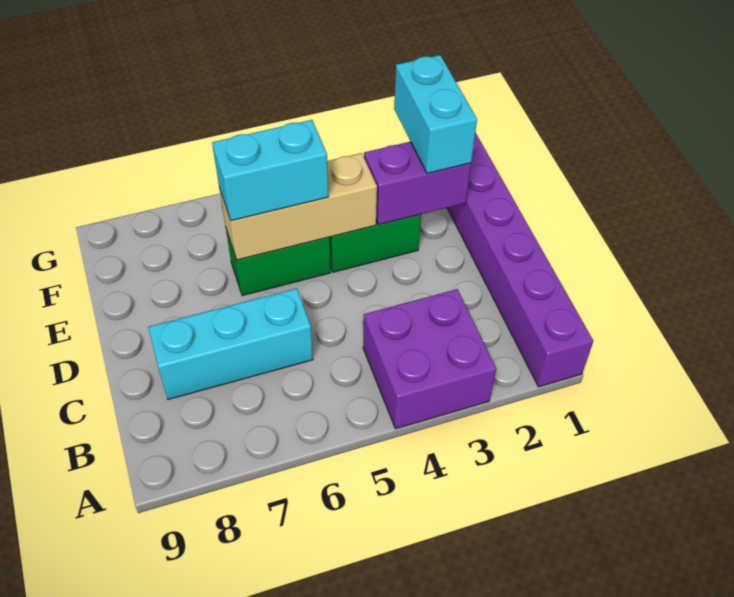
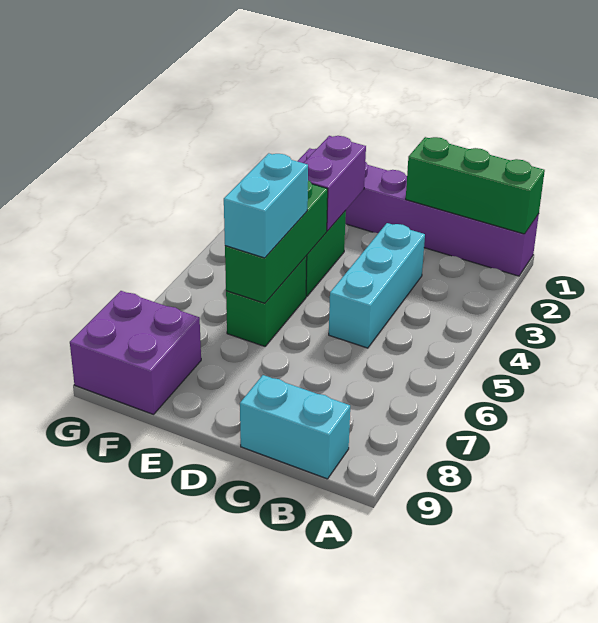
none -> green brick A1:C1 level 2
purple brick A3:B4 level 1 -> purple brick F8:G9 level 1
cyan brick C6:C8 level 1 -> cyan brick C3:C5 level 1
cyan brick E2:F2 level 3 -> cyan brick B9:C9 level 1
tan brick E4:E6 level 2 -> green brick E4:E6 level 2

